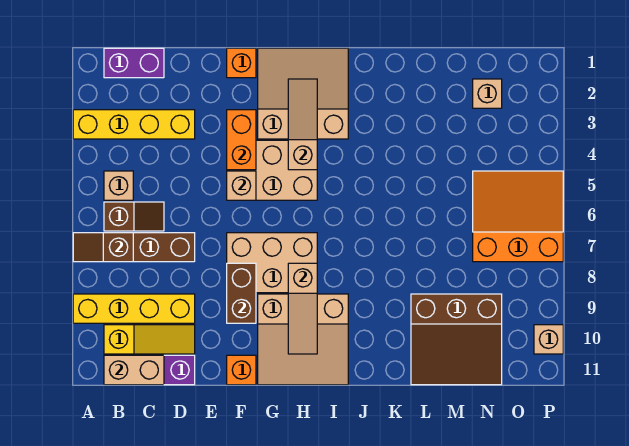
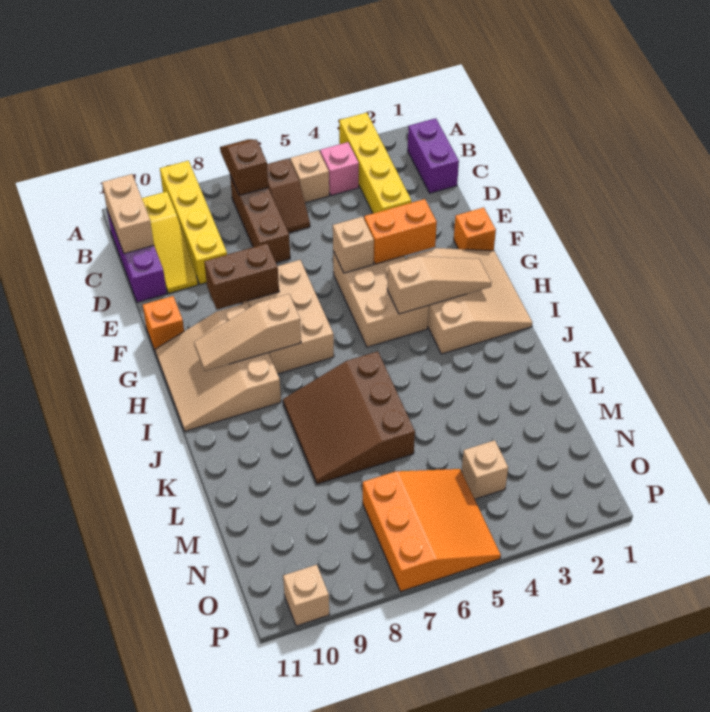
none -> pink brick B4 level 1
brown slope L9:N11 level 1 top 9 -> brown slope J6:L8 level 1 top 6
tan brick N2 level 1 -> tan brick N4 level 1

